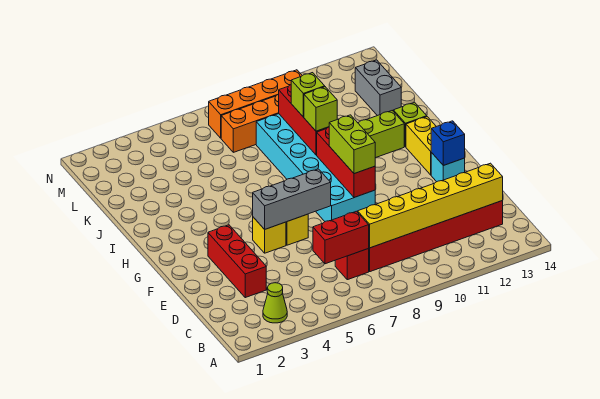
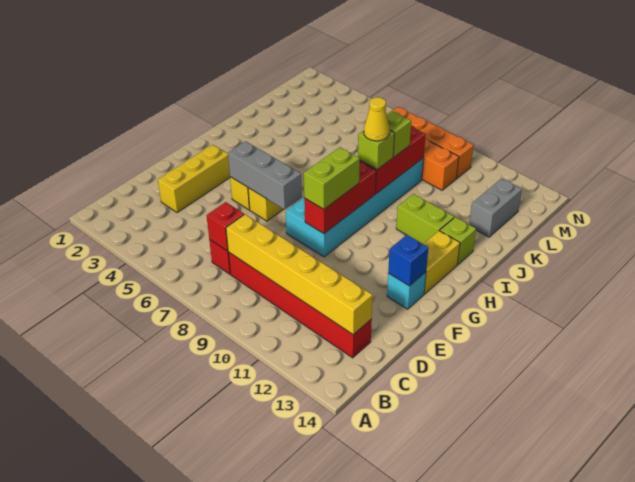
lime cone B3 level 1 -> none
red brick C6:C7 level 2 -> red brick C7 level 2
red brick D3:F3 level 1 -> yellow brick D3:F3 level 1
none -> yellow cone I9 level 4

